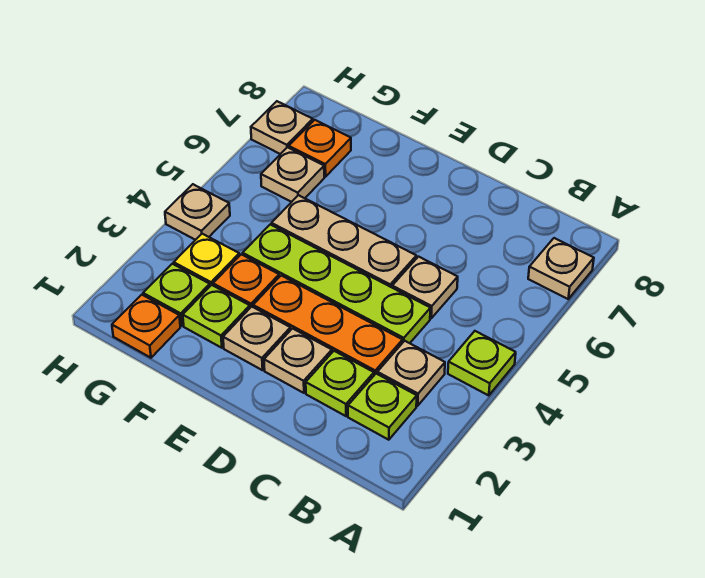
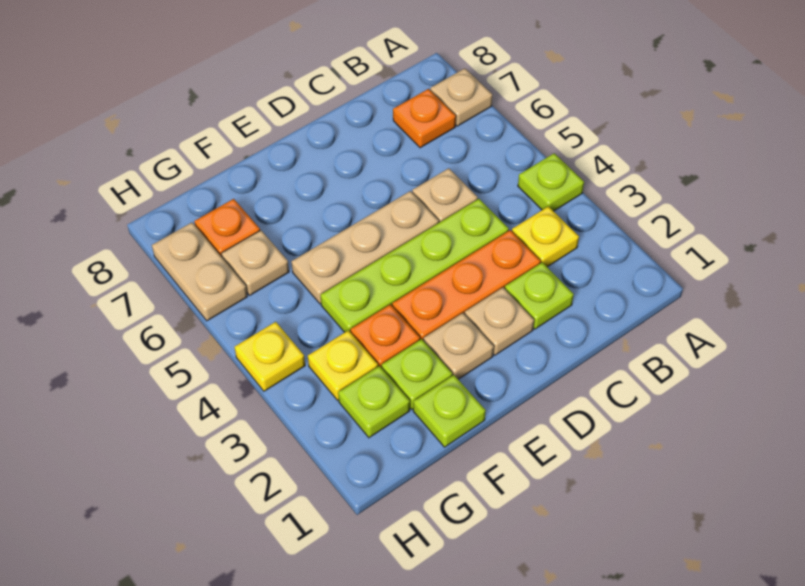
lime plate B2 level 1 -> lime plate F1 level 1
tan plate B3 level 1 -> yellow plate B3 level 1
orange plate G1 level 1 -> orange plate B7 level 1
tan plate H4 level 1 -> yellow plate H4 level 1
tan plate H7 level 1 -> tan plate H6:H7 level 1

